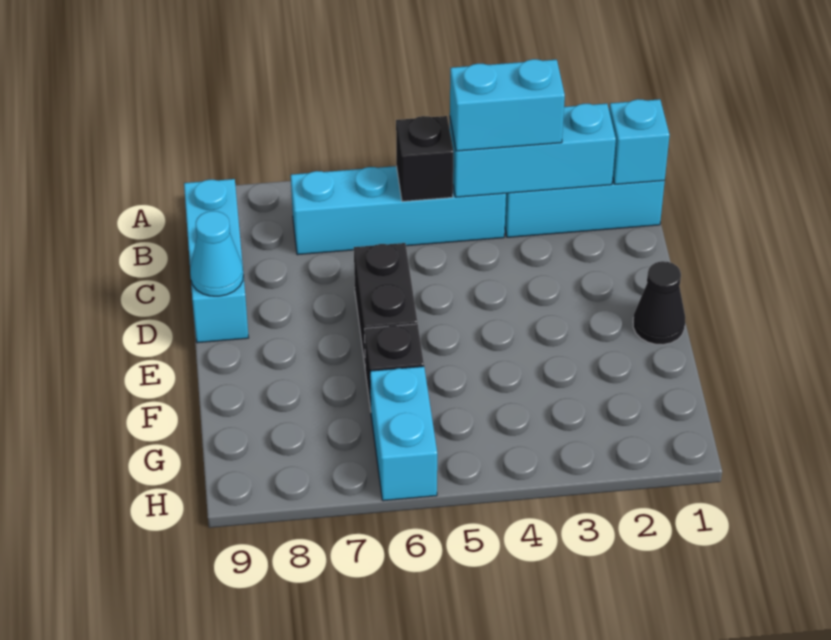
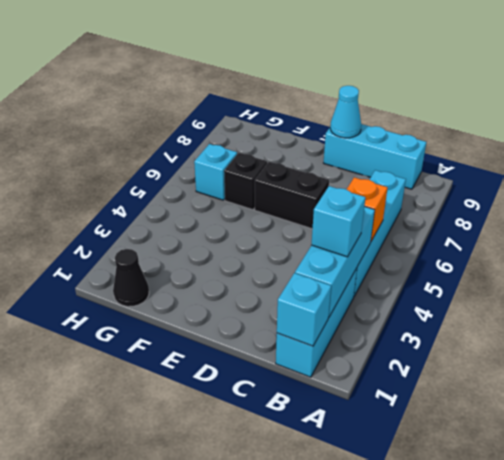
cyan brick B3:B4 level 3 -> cyan brick B3 level 3
black brick B5 level 2 -> orange brick B5 level 2
black cone E1 level 1 -> black cone G1 level 1
cyan brick G6:H6 level 1 -> cyan brick G6 level 1

